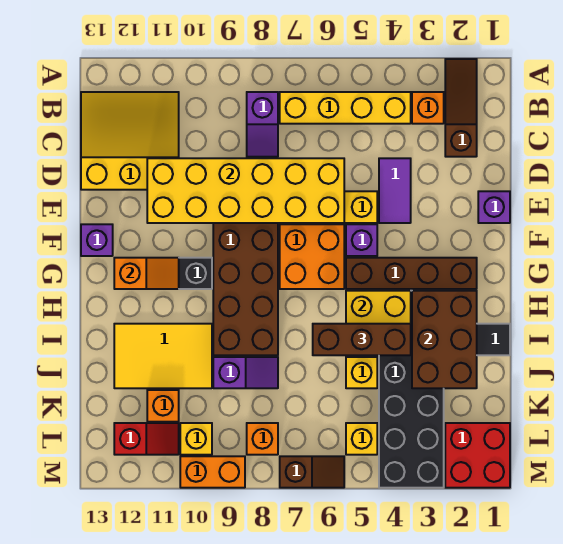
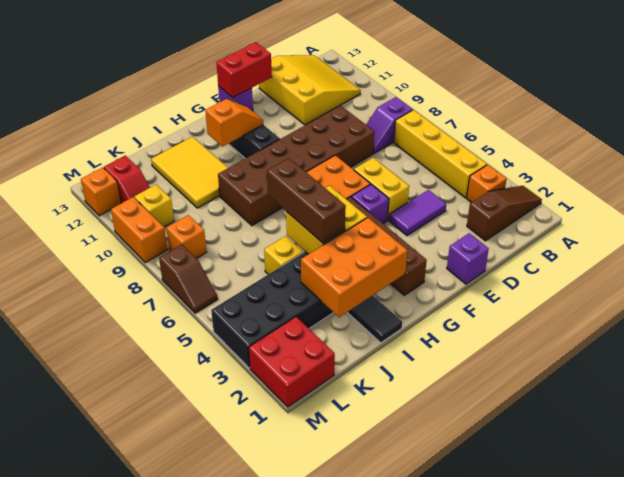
yellow brick D6:E11 level 2 -> none
none -> red brick E13:F13 level 2
orange slope G11:G12 level 2 top 12 -> orange slope G11:H11 level 2 top H
brown brick H2:J3 level 2 -> orange brick H2:J3 level 2
purple slope J8:J9 level 1 top 9 -> none
orange brick K11 level 1 -> orange brick M12 level 1
yellow brick L5 level 1 -> none

